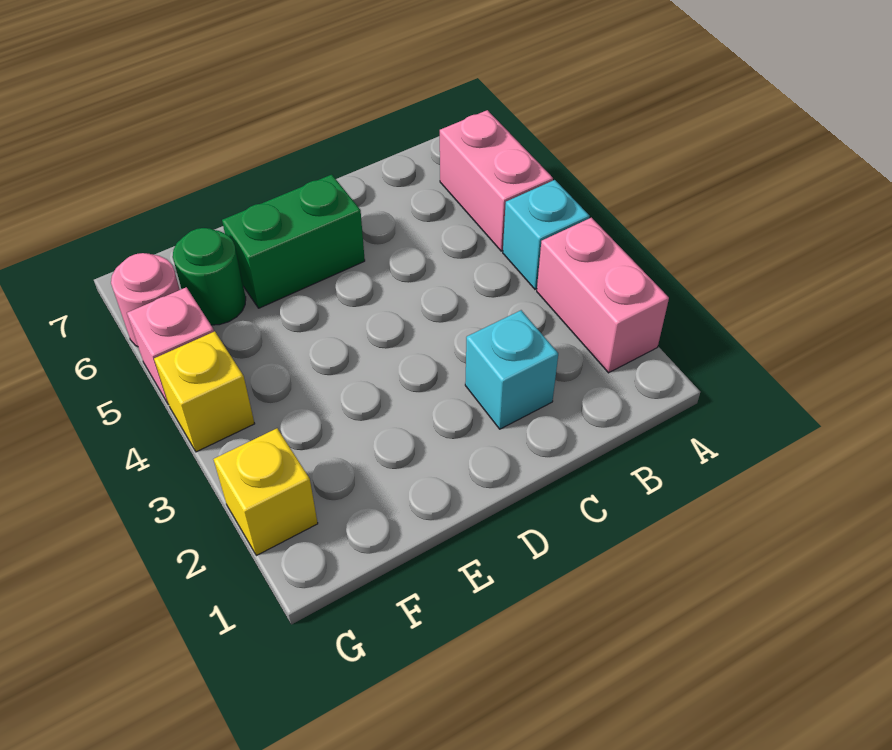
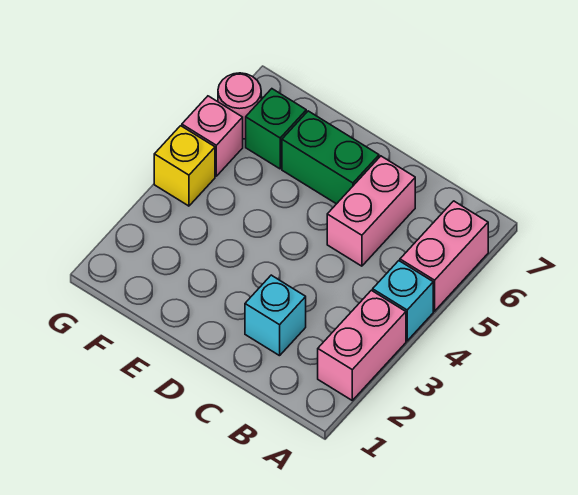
none -> pink brick C5:C6 level 1
green round brick F6 level 1 -> green brick F6 level 1
yellow brick G2 level 1 -> none

